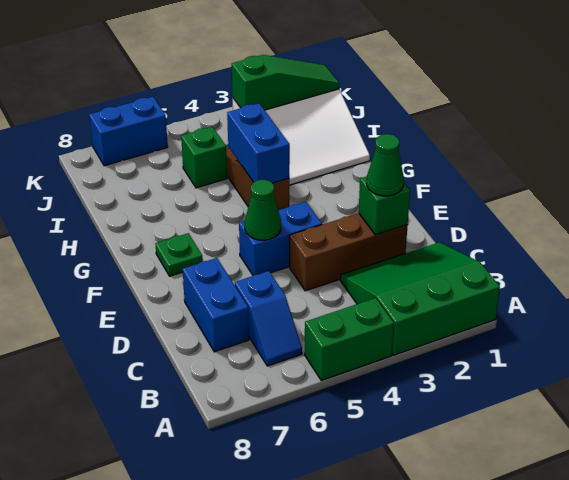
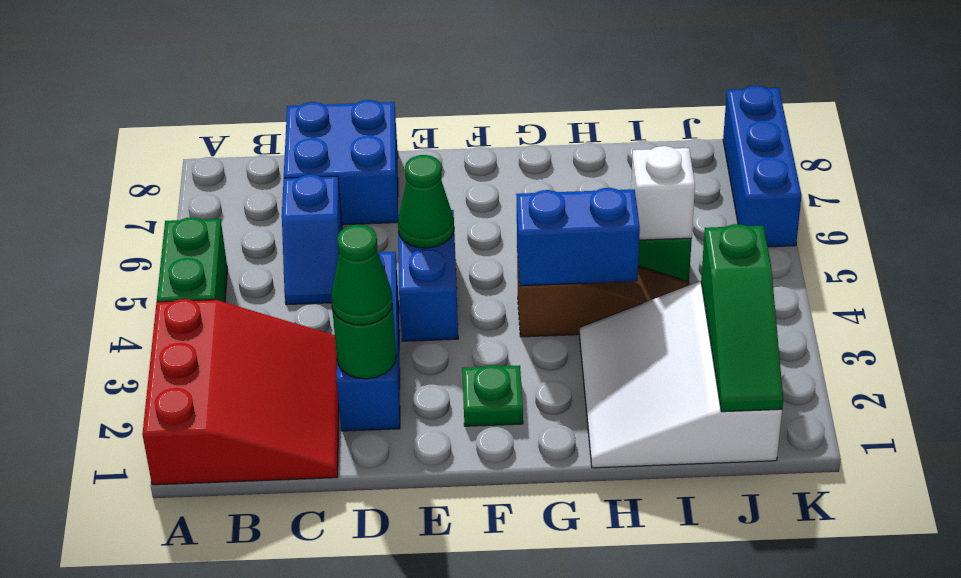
green slope A1:C3 level 1 top A -> red slope A1:C3 level 1 top A
blue slope B6:C6 level 1 top C -> blue slope C5:C6 level 1 top 6
blue brick C7:D7 level 1 -> blue brick C7:D8 level 1
brown brick D2:D4 level 1 -> blue brick D2:D4 level 1
green brick D2 level 2 -> green round brick D2 level 2
green plate F7 level 1 -> green plate F2 level 1
none -> white brick I5 level 2
blue brick K6:K7 level 1 -> blue brick K6:K8 level 1

